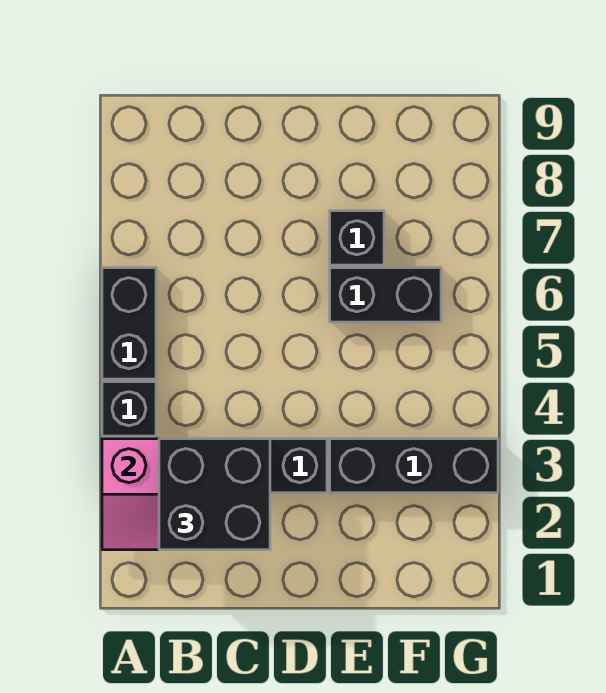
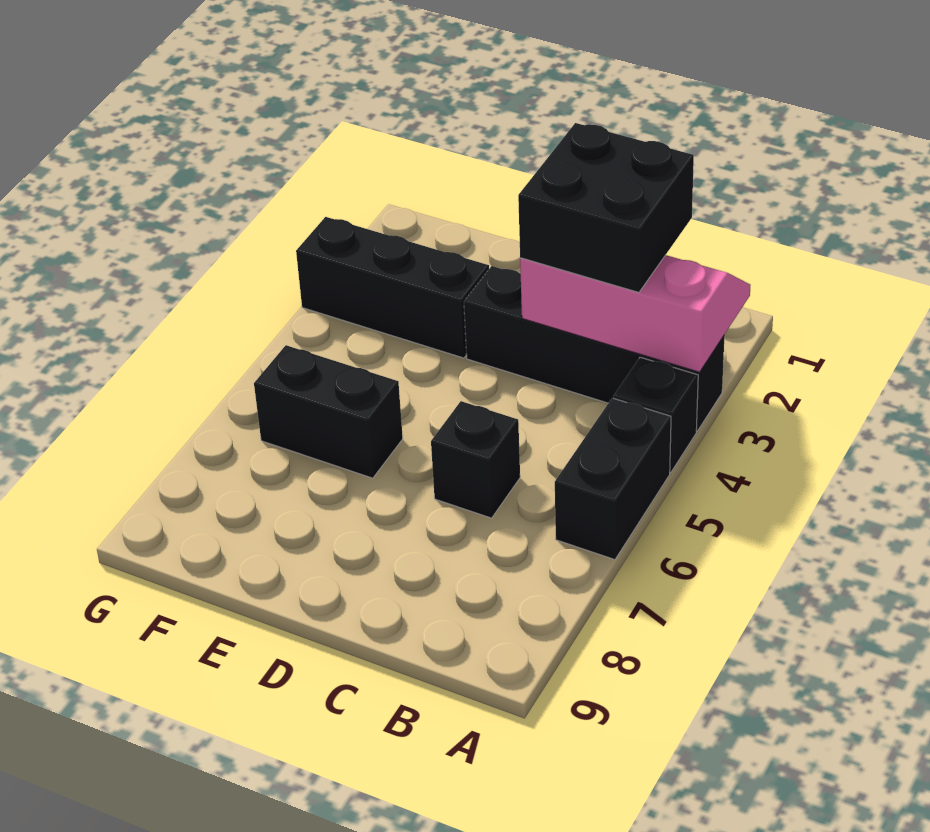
black brick E7 level 1 -> black brick C6 level 1

